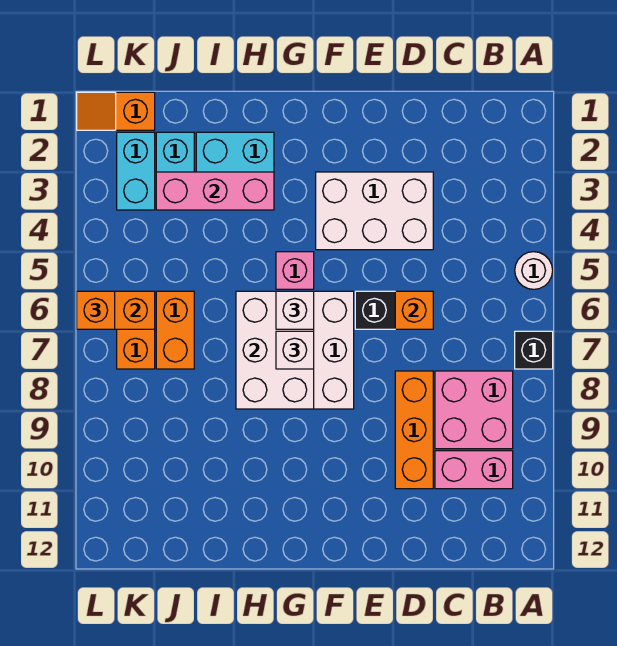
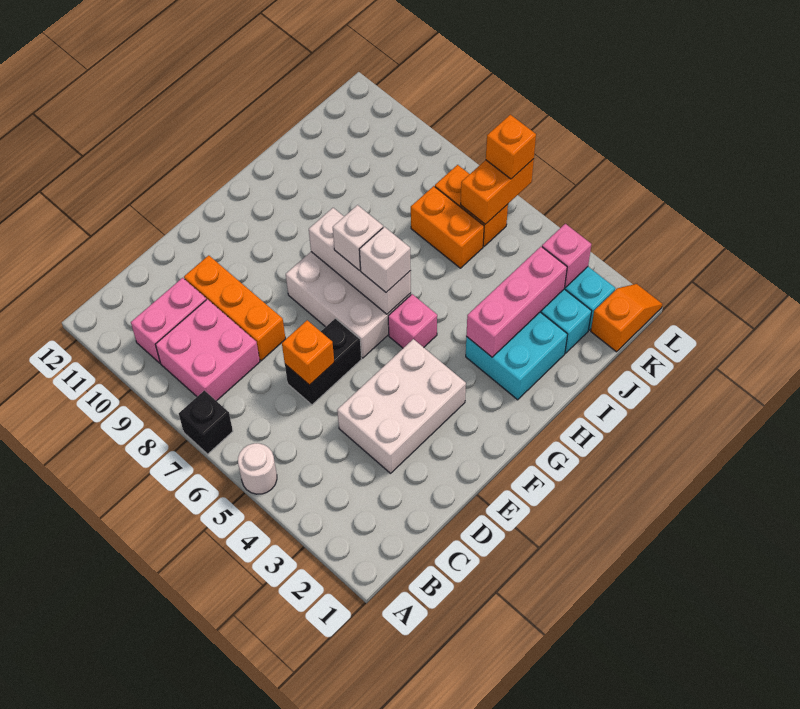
white brick G6:H8 level 2 -> white brick G6:G8 level 2
none -> pink brick K3 level 2

